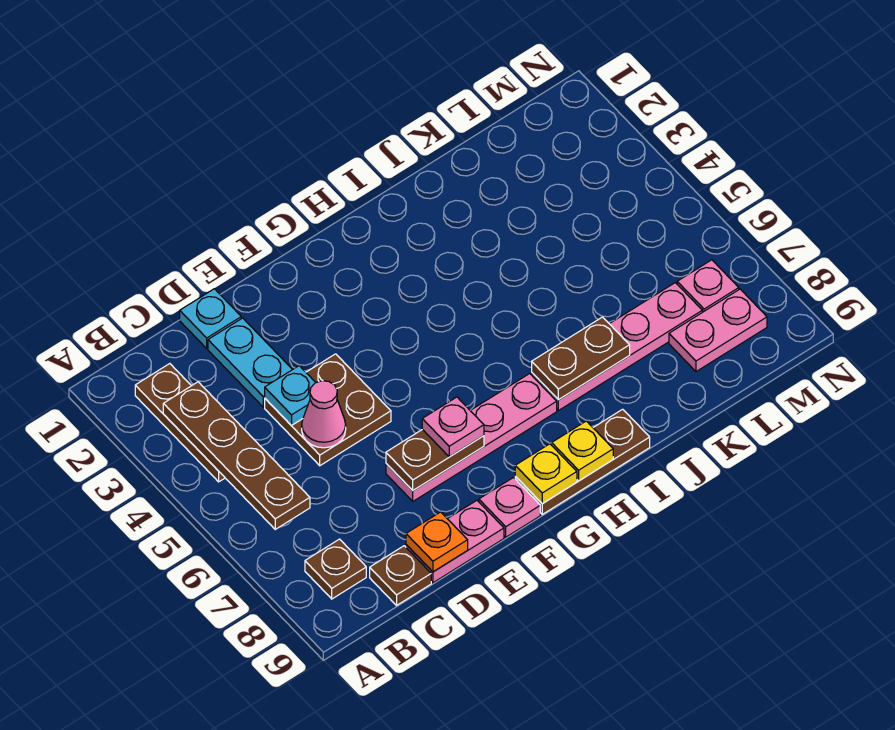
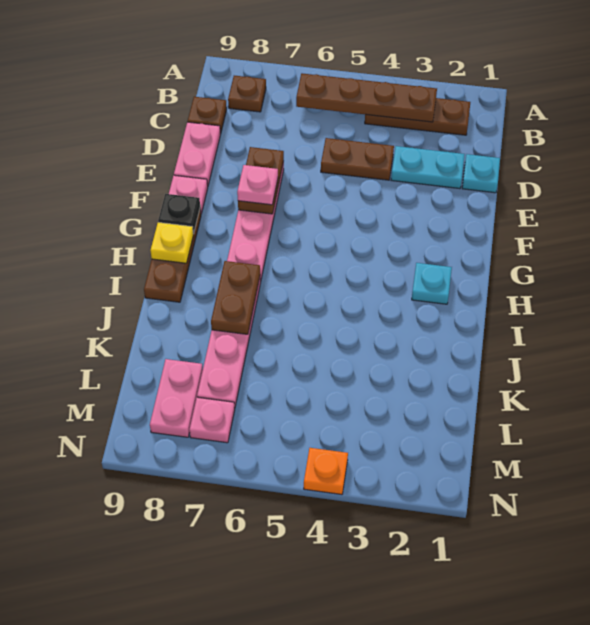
brown plate D4:E5 level 1 -> brown plate D4:D5 level 1
cyan plate D4 level 2 -> cyan plate H2 level 1
pink cone D5 level 2 -> none
orange plate D9 level 2 -> orange plate N4 level 1
yellow plate G9 level 2 -> black plate G9 level 2

